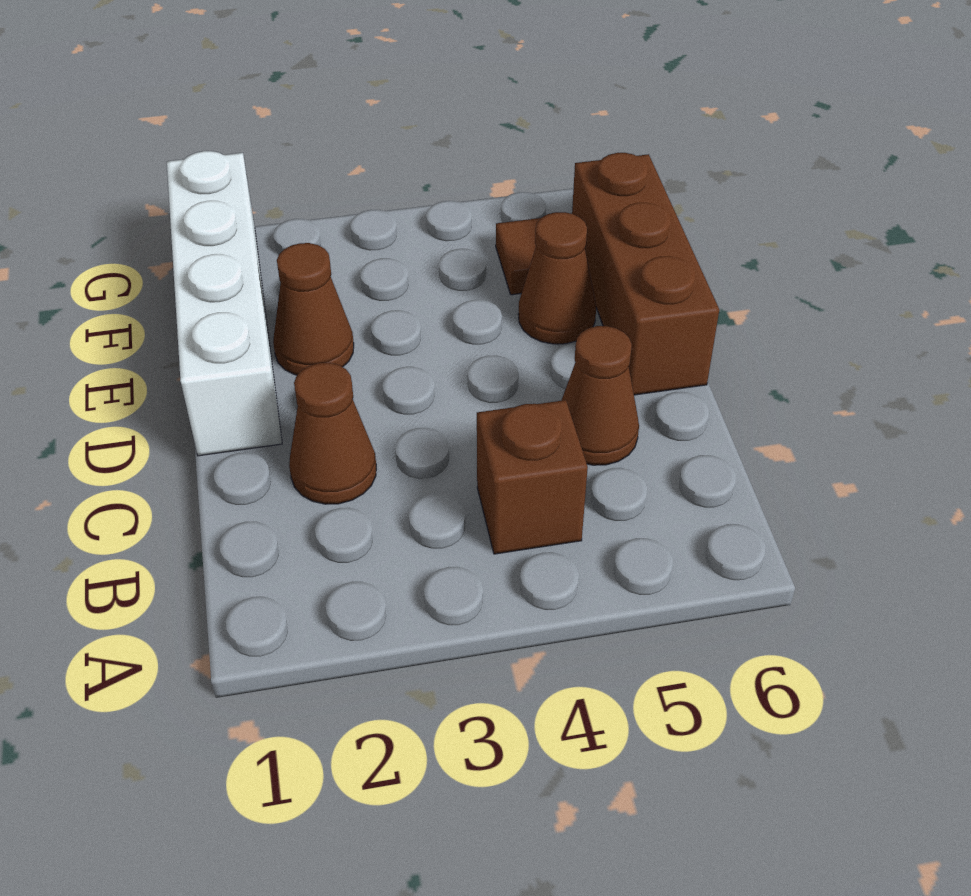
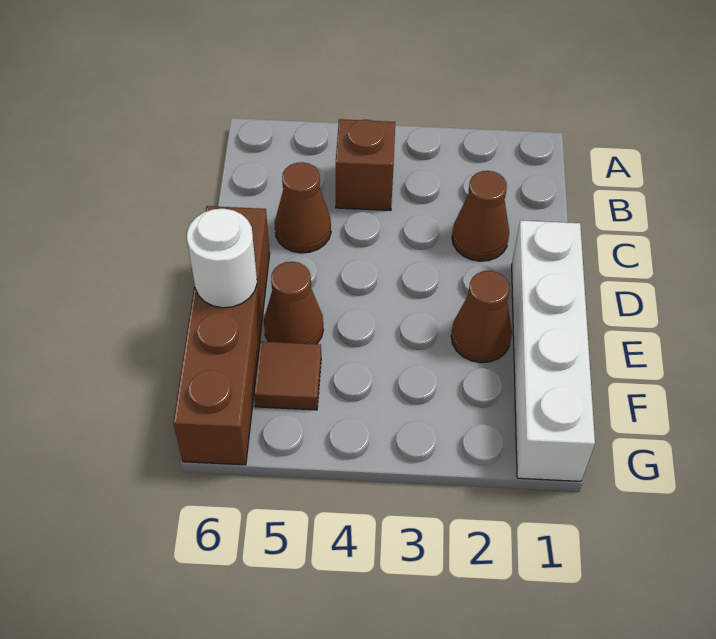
brown brick D6:F6 level 1 -> brown brick D6:G6 level 1
none -> white round brick E6 level 2

